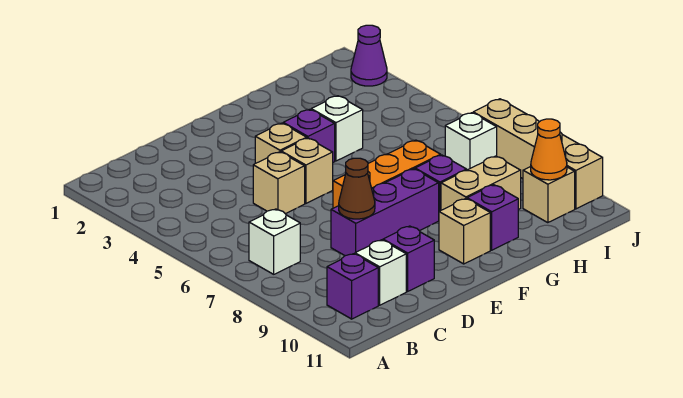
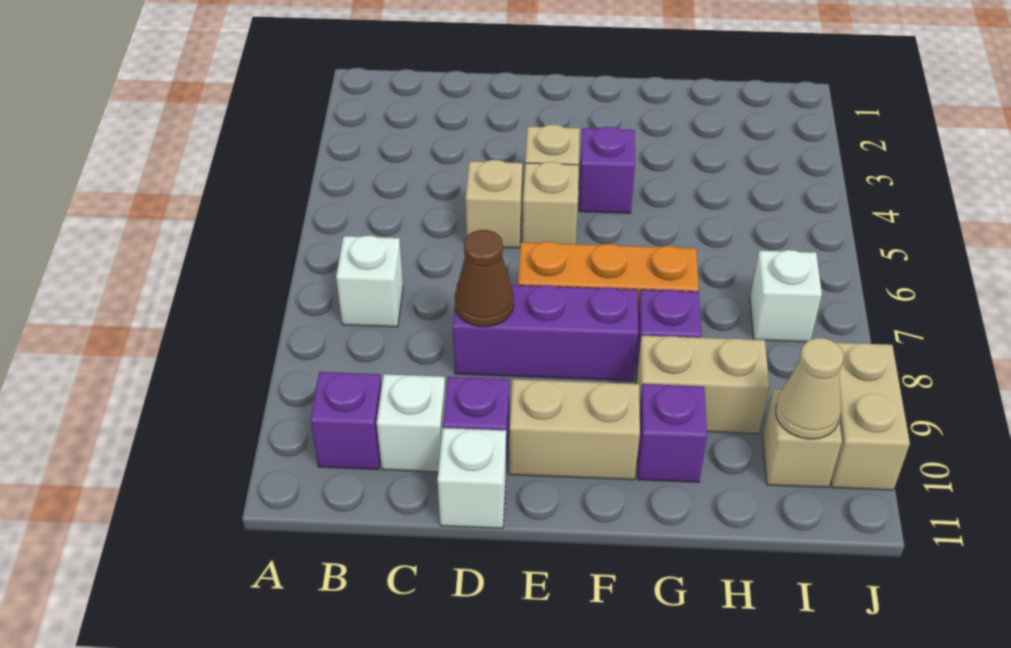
tan brick F10 level 1 -> tan brick E10:F10 level 1
white brick G4 level 1 -> white brick D11 level 1
orange cone I10 level 2 -> tan cone I10 level 2
purple cone J2 level 1 -> none
tan brick J7:J10 level 1 -> tan brick J9:J10 level 1

